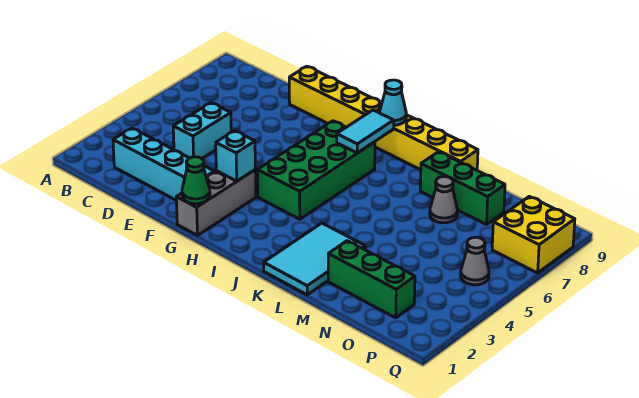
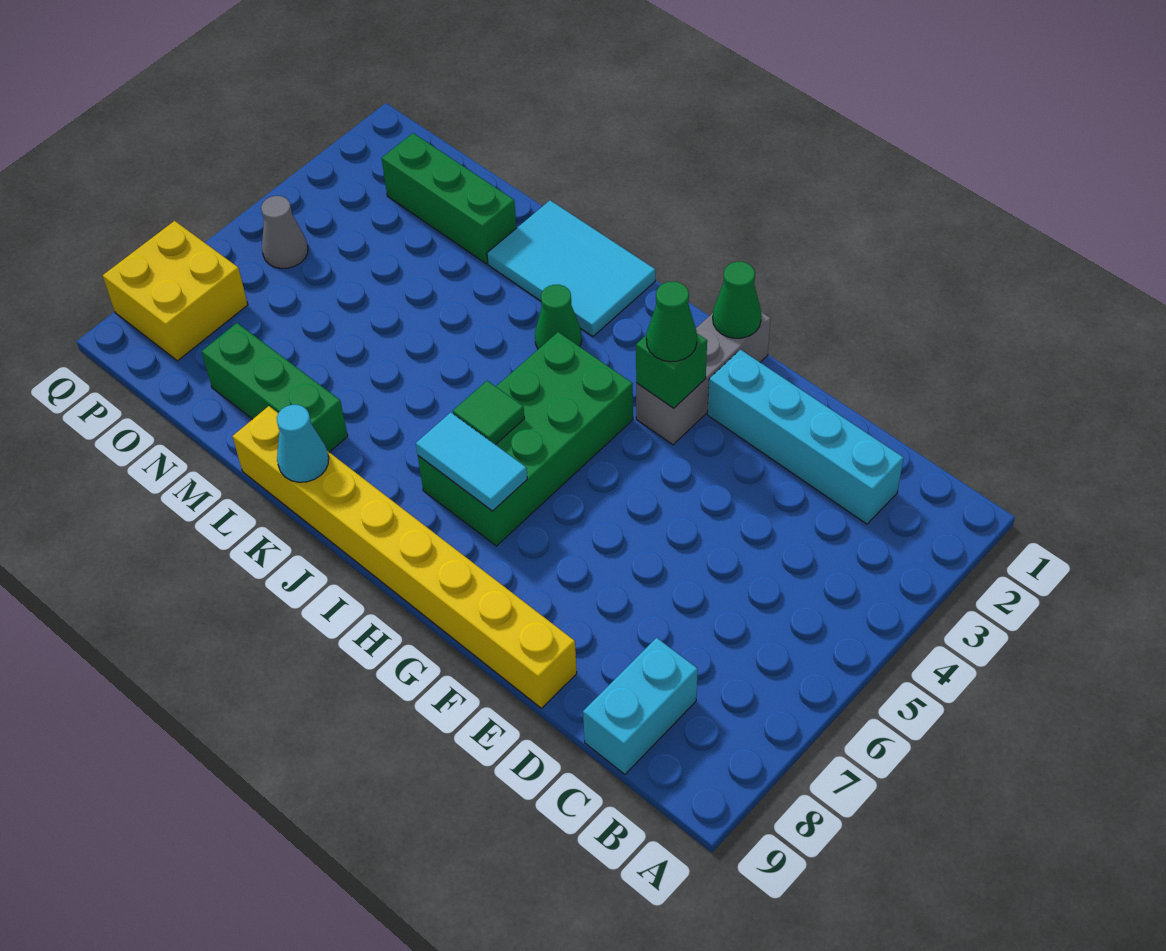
cyan brick D4:D5 level 1 -> cyan brick C8:C9 level 1
cyan brick G3 level 2 -> green brick G3 level 2
none -> green cone G3 level 3
none -> green tile I6 level 2
cyan tile I7:I8 level 2 -> cyan tile H7:I7 level 2
cyan cone I9 level 2 -> cyan cone K9 level 2
none -> green cone J3 level 1
cyan tile K1:L3 level 1 -> cyan tile J1:L2 level 1
grey cone M7 level 1 -> none

